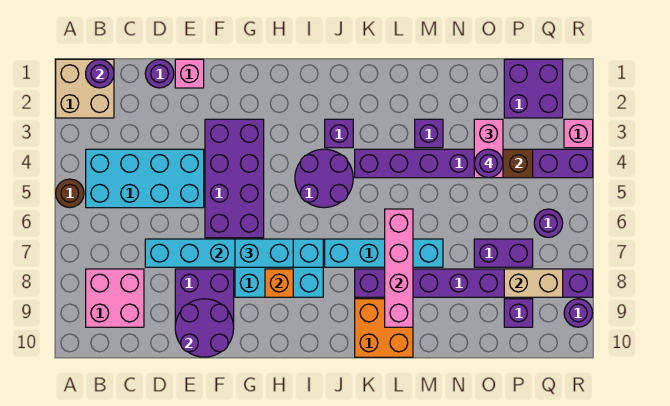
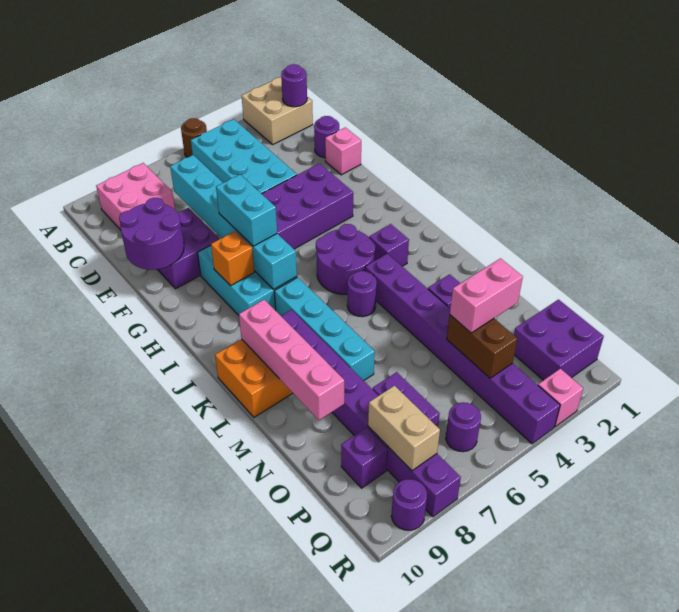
pink brick L6:L9 level 2 -> pink brick K9:N9 level 2
purple round brick O4 level 4 -> purple round brick K5 level 1

